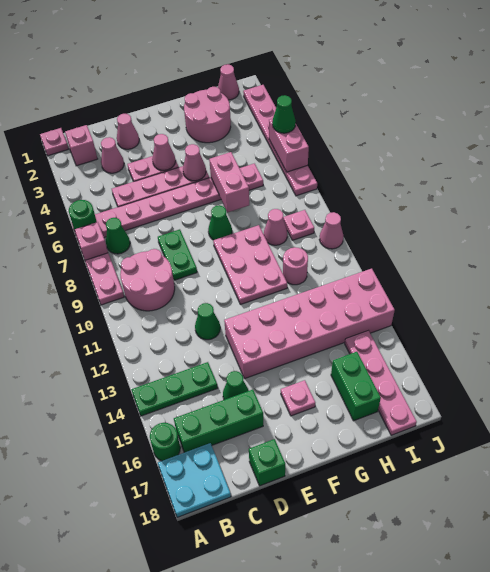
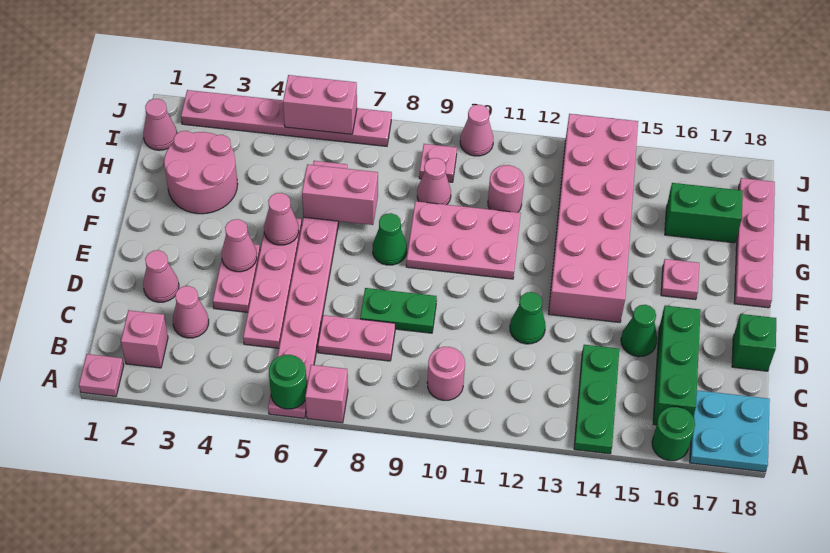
pink plate A8:A9 level 1 -> pink plate C7:C8 level 1
green cone B7 level 1 -> none
pink round brick B9:C10 level 1 -> pink round brick B10 level 1
pink plate I15:I18 level 1 -> pink plate F18:I18 level 1
green cone J5 level 3 -> none

